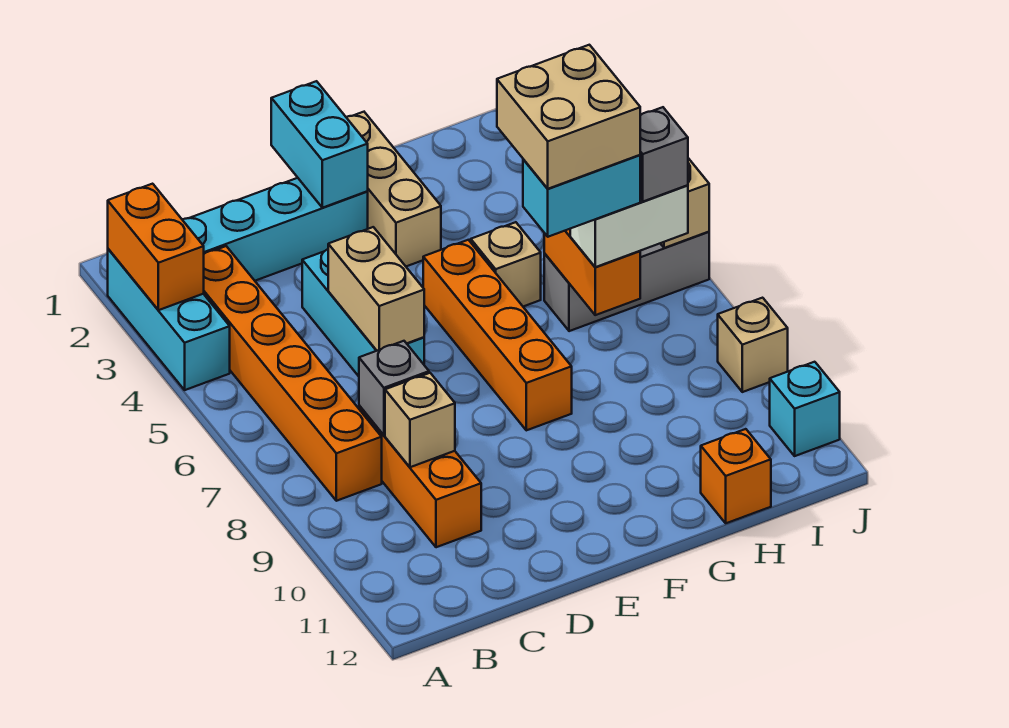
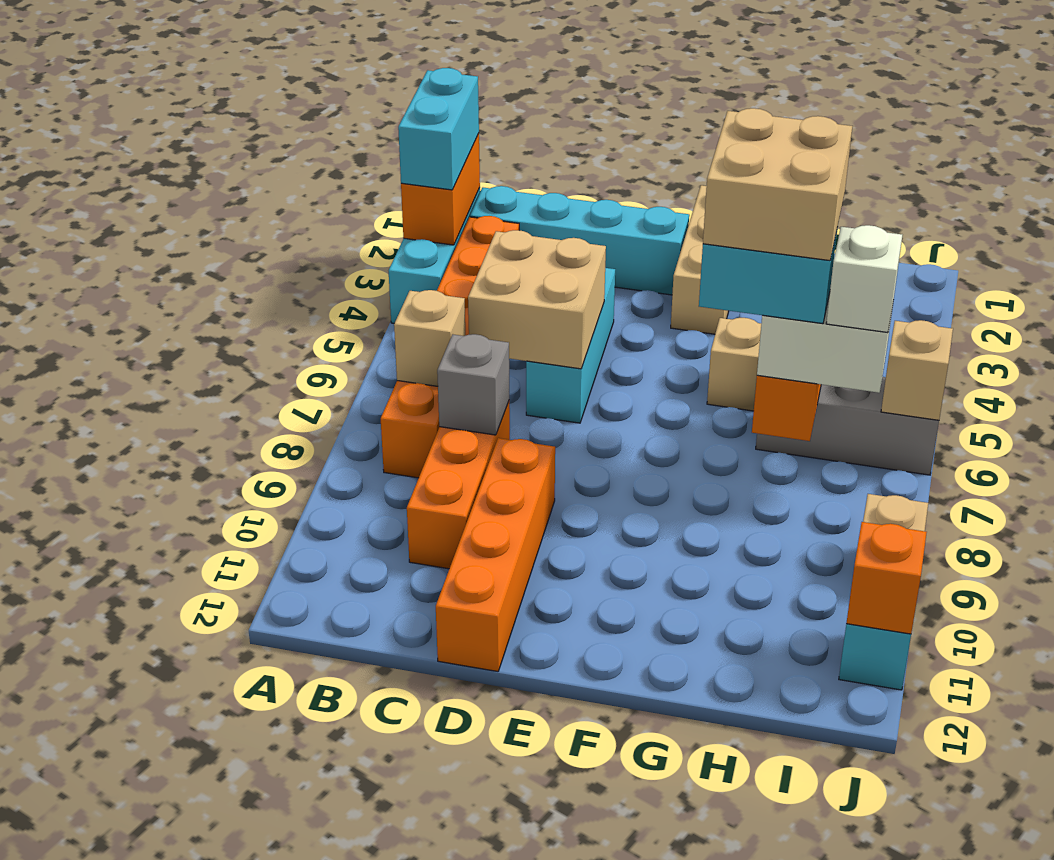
tan brick C9 level 2 -> tan brick B7 level 2
tan brick D5:D6 level 2 -> tan brick C5:D6 level 2
cyan brick E1:E2 level 2 -> cyan brick A2:A3 level 3
orange brick F5:F8 level 1 -> orange brick D9:D12 level 1
orange brick H12 level 1 -> orange brick J11 level 2
grey brick I7 level 4 -> white brick I7 level 4

